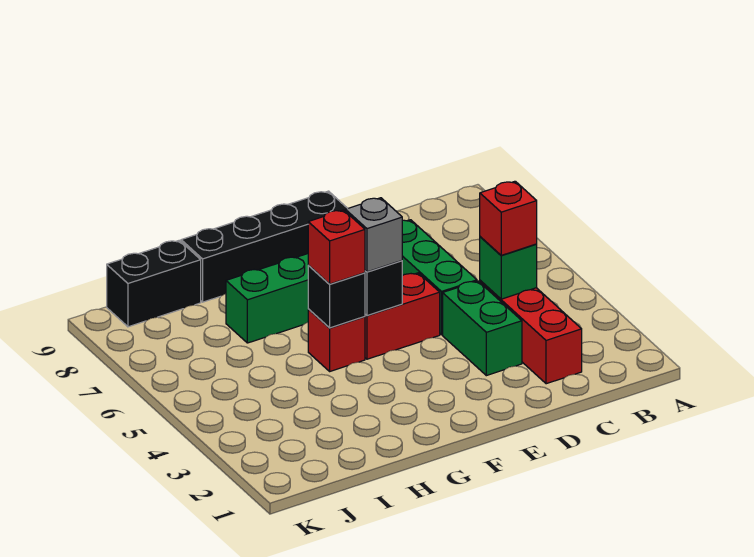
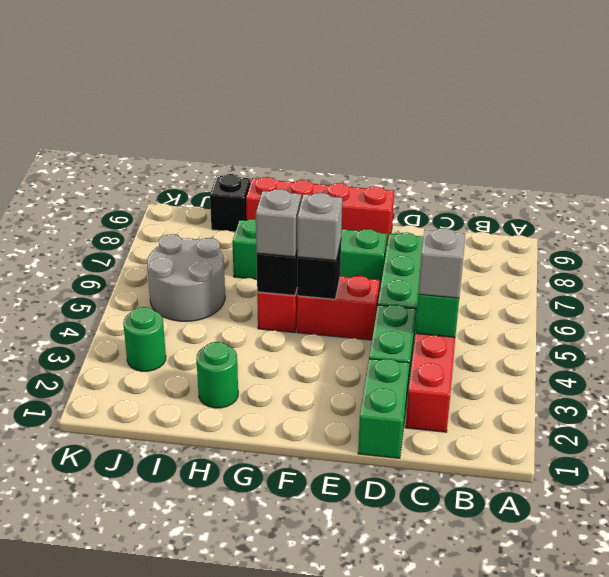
red brick C4 level 3 -> grey brick C4 level 3
none -> green brick D1:D2 level 1
black brick E9:H9 level 1 -> red brick E9:H9 level 1
red brick G5 level 3 -> grey brick G5 level 3
none -> green round brick H2 level 1
none -> grey round brick I5:J6 level 1
black brick I9:J9 level 1 -> black brick I9 level 1
none -> green round brick J3 level 1

